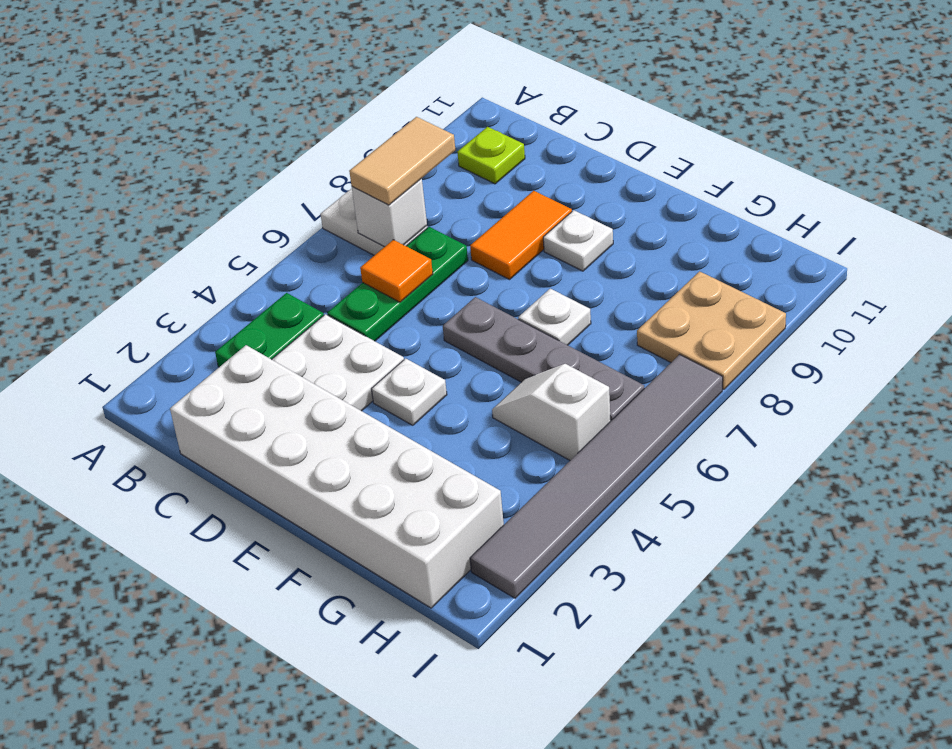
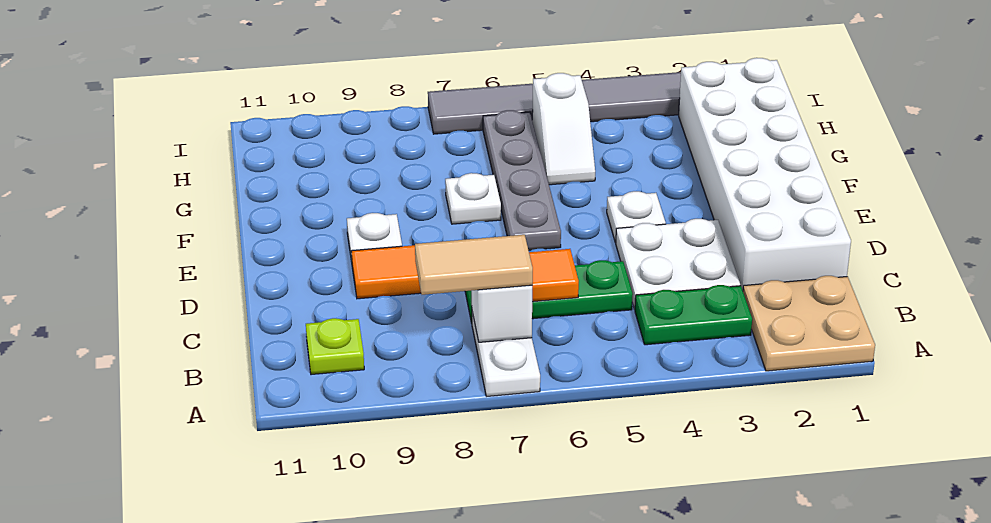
tan plate H8:I9 level 1 -> tan plate A1:B2 level 1

